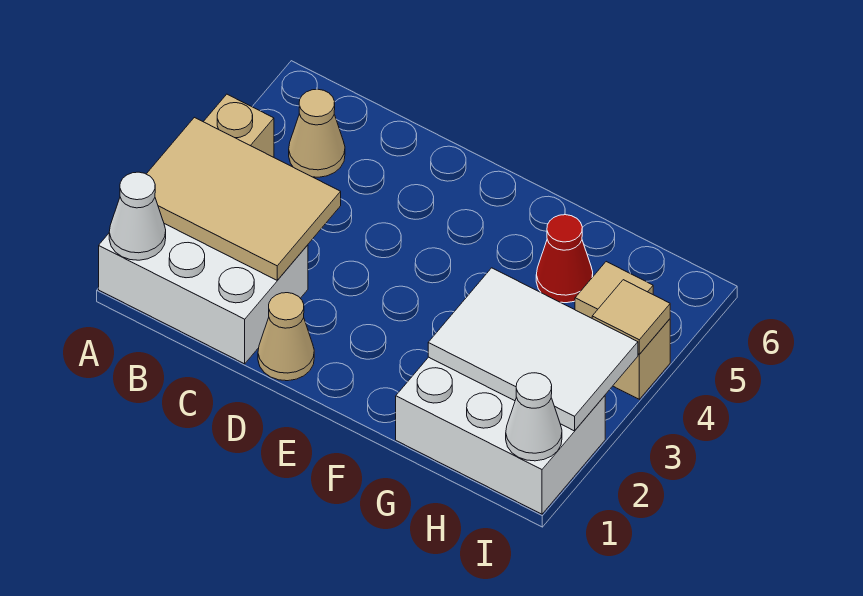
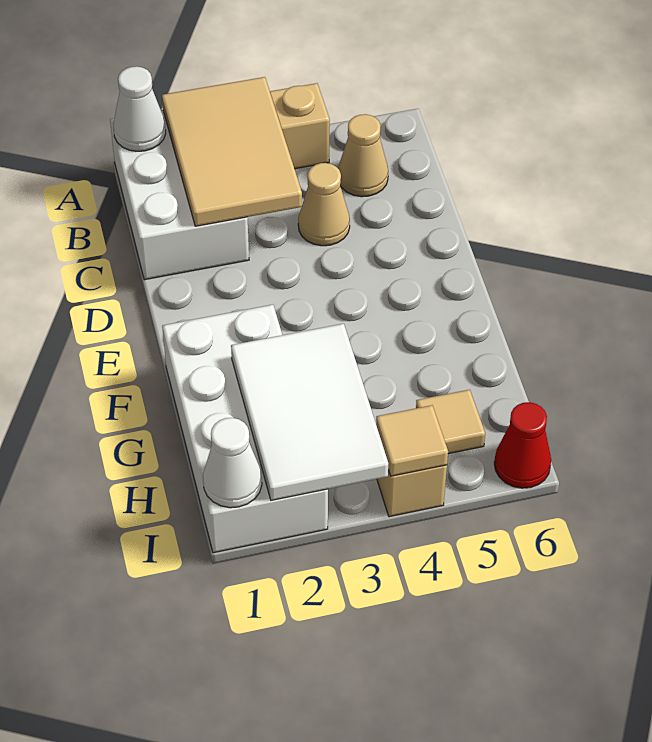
tan cone D1 level 1 -> tan cone C4 level 1
white brick G1:I2 level 1 -> white brick F1:I2 level 1
red cone G5 level 1 -> red cone I6 level 1

